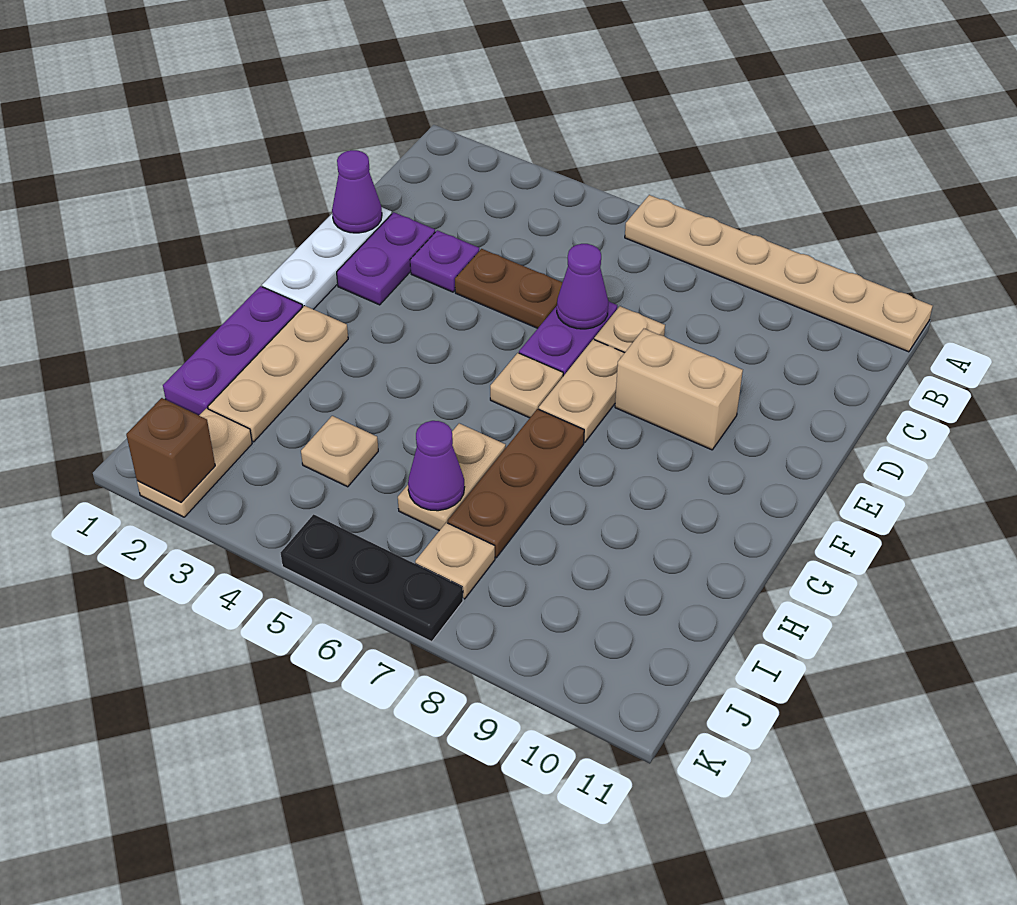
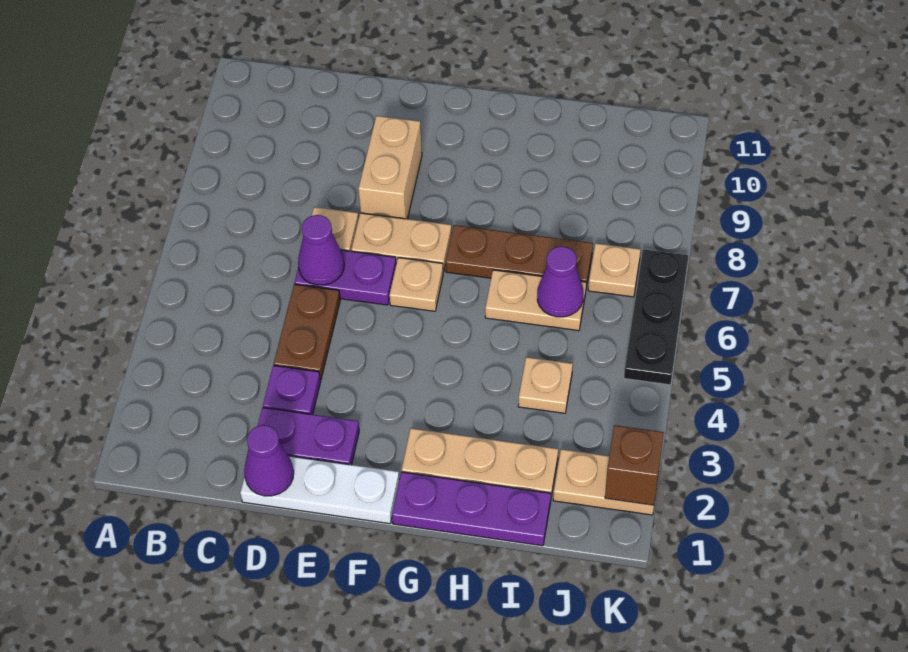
tan plate A6:A11 level 1 -> none

